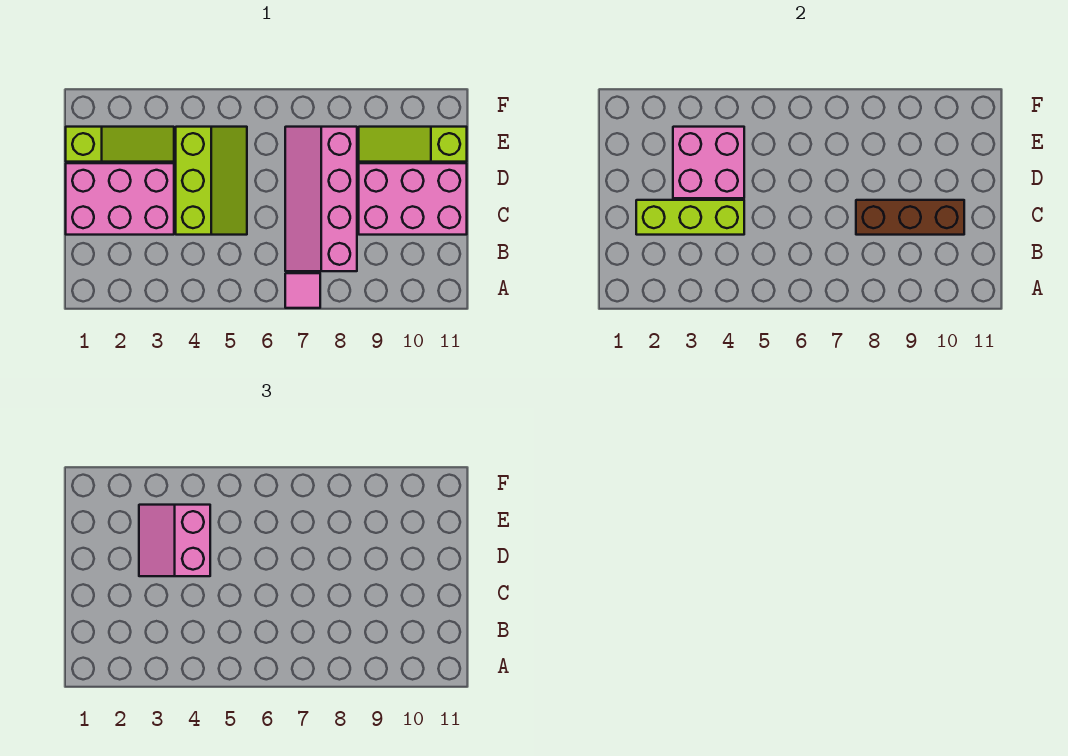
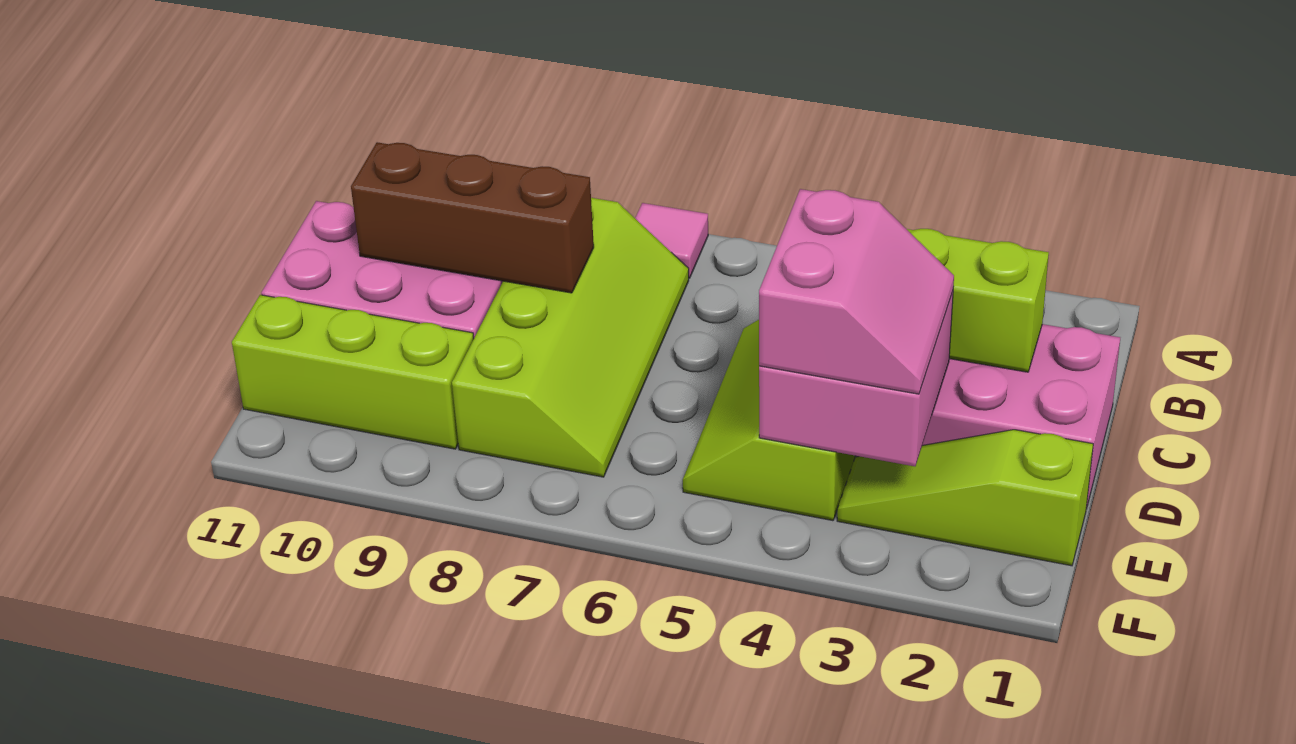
pink slope B7:E8 level 1 top 8 -> lime slope B7:E8 level 1 top 8
lime slope E9:E11 level 1 top 11 -> lime brick E9:E11 level 1

